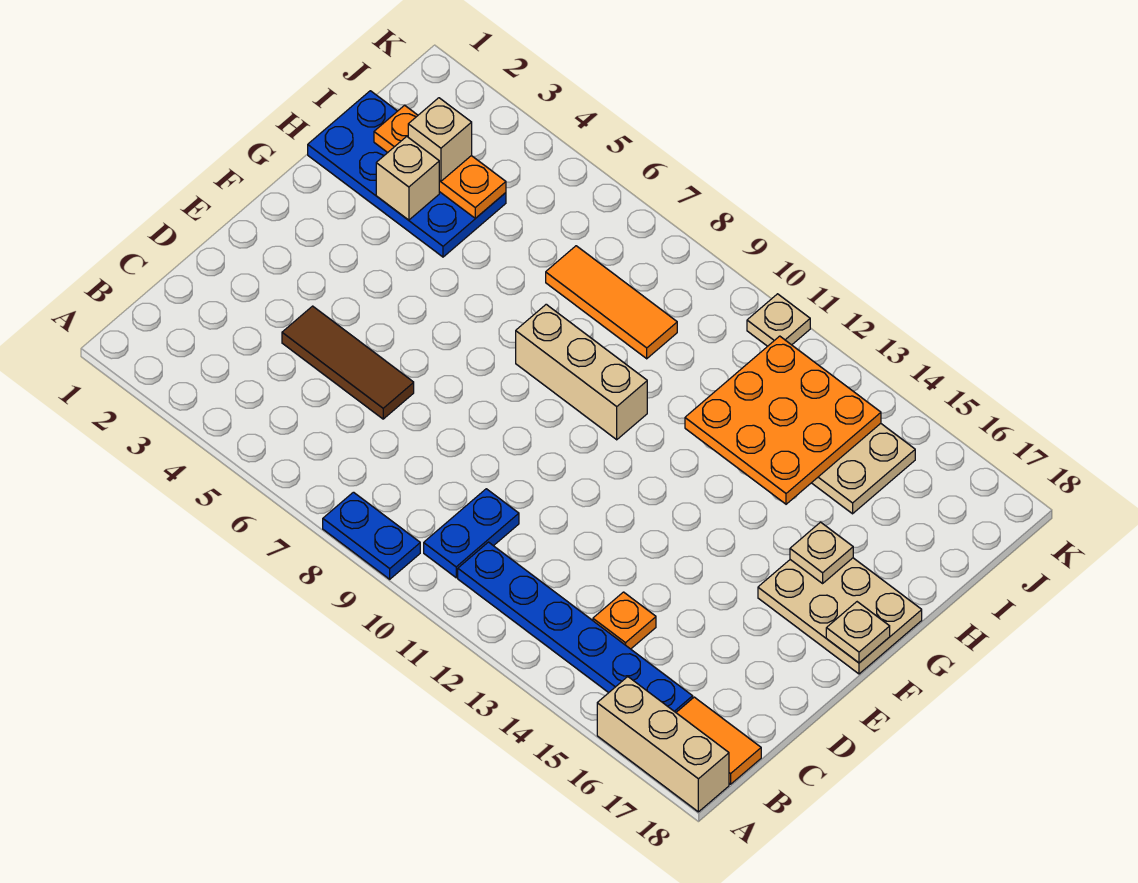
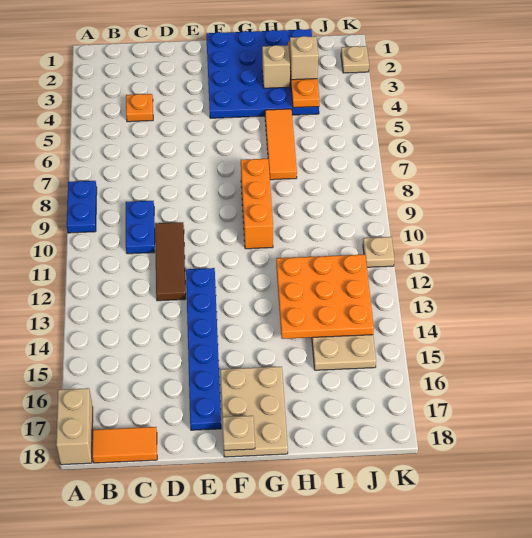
tan brick A16:A18 level 1 -> tan brick A17:A18 level 1
blue plate B10:C10 level 1 -> blue plate C9:C10 level 1
blue plate B11:B16 level 1 -> blue plate E12:E17 level 1
orange tile B17:B18 level 1 -> orange tile B18:C18 level 1
orange plate C14 level 1 -> orange plate C4 level 1
brown tile D4:D6 level 1 -> brown tile D10:D12 level 1
tan brick G8:G10 level 1 -> orange brick G8:G10 level 1
tan plate G16 level 2 -> tan plate K2 level 1
blue plate H1:I4 level 1 -> blue plate F1:I4 level 1
orange tile I7:I9 level 1 -> orange tile H5:H7 level 1

